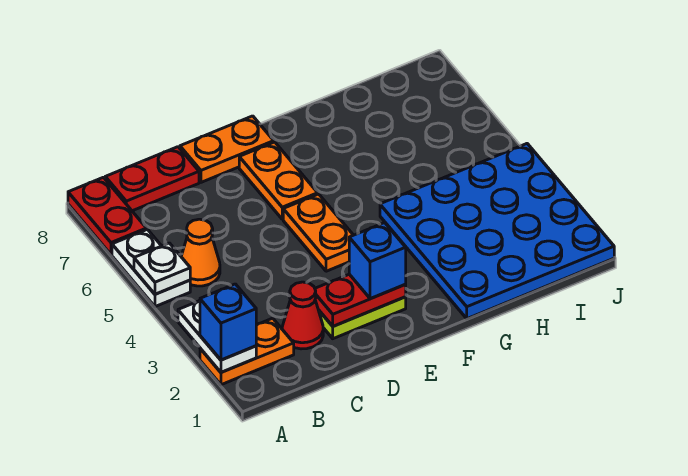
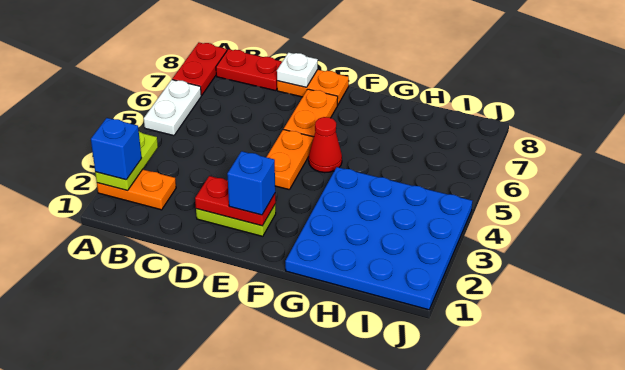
white plate A2:A3 level 2 -> lime plate A2:A3 level 2
white plate A5 level 2 -> white plate D8 level 2
orange cone B5 level 1 -> none
red cone C2 level 1 -> red cone F5 level 1

